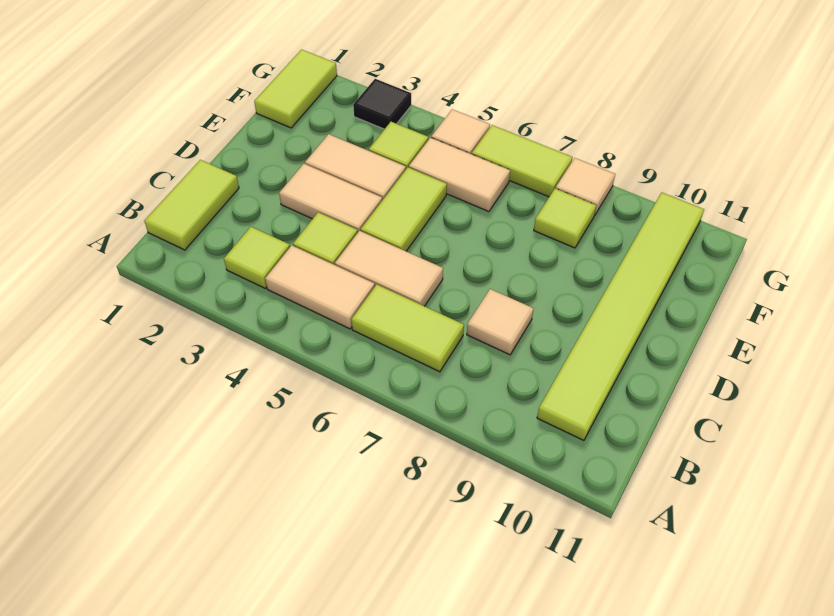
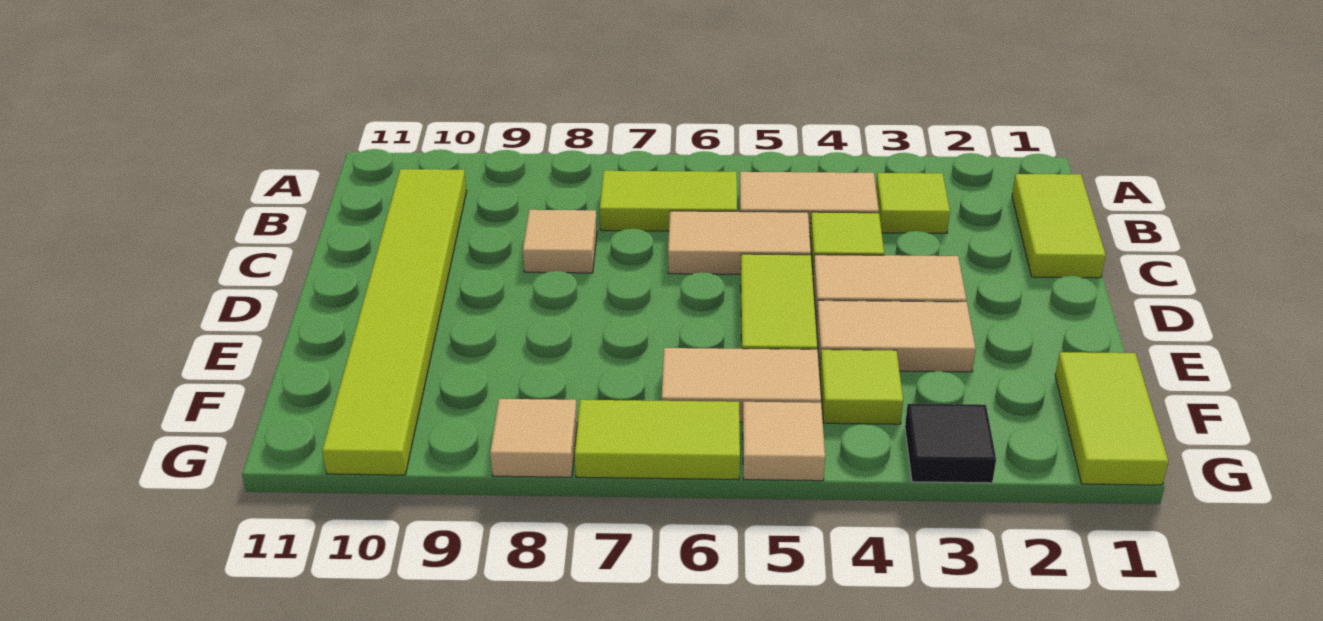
lime tile F8 level 1 -> none

